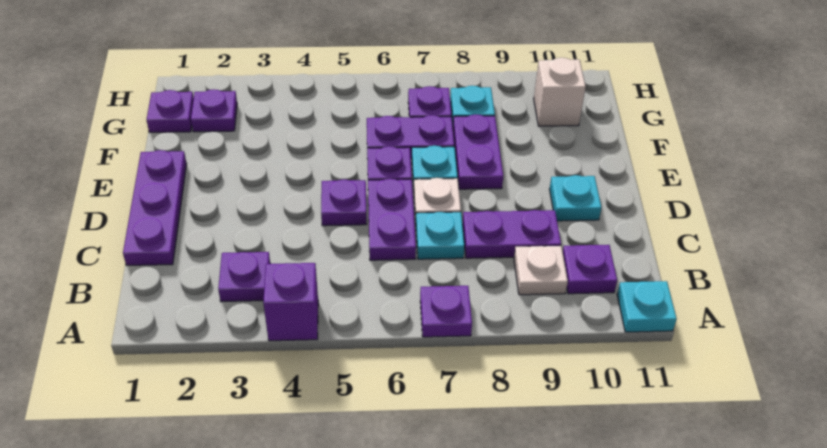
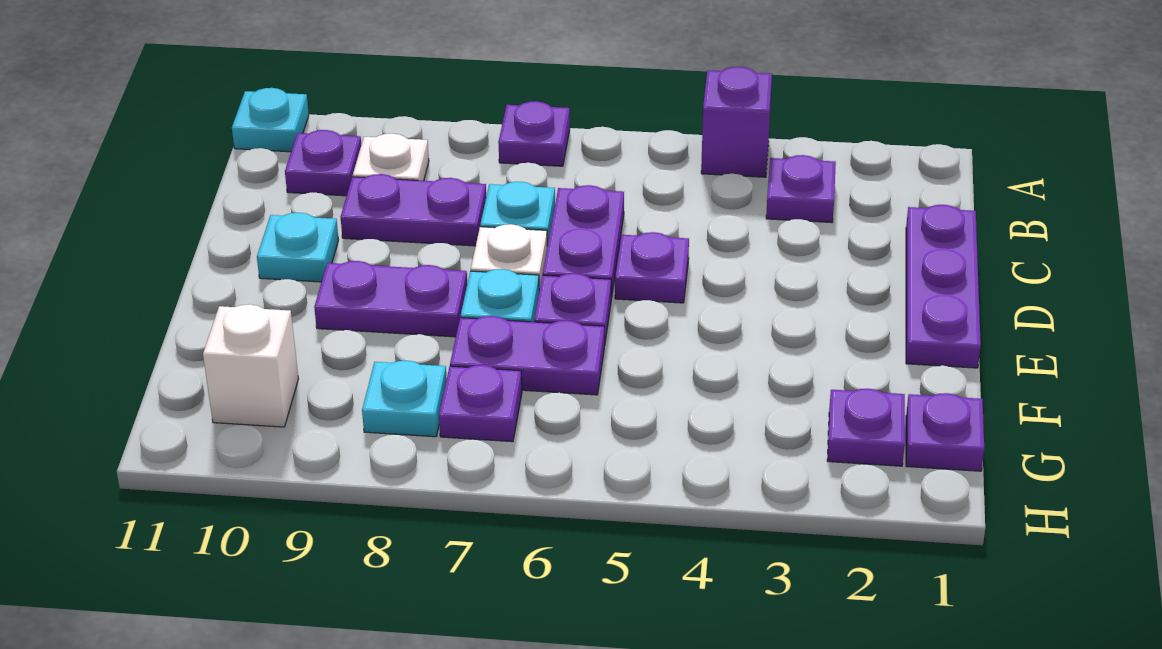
purple plate E8:F8 level 1 -> purple plate E8:E9 level 1

